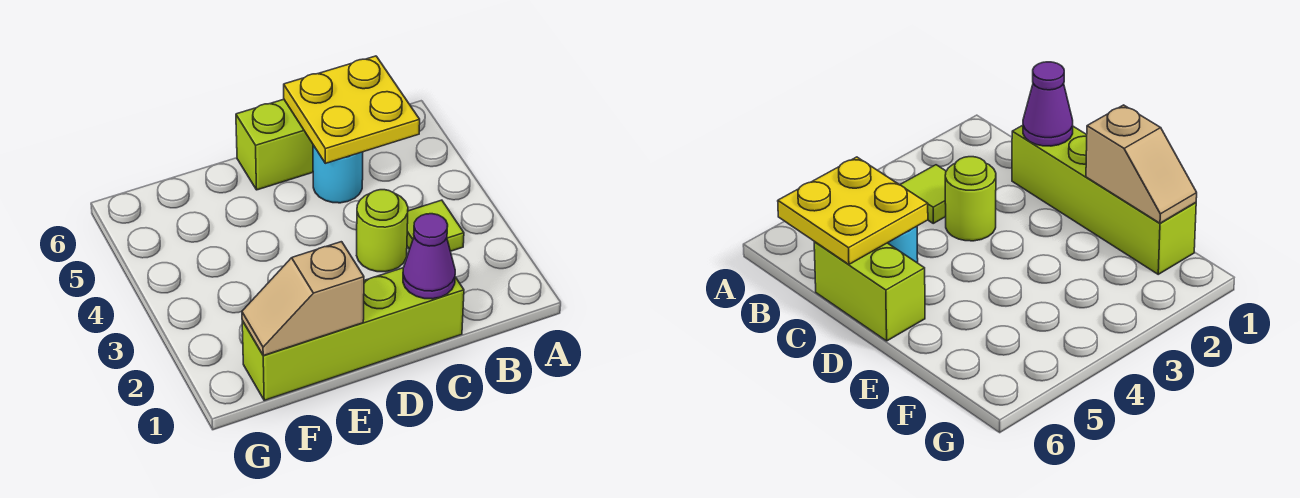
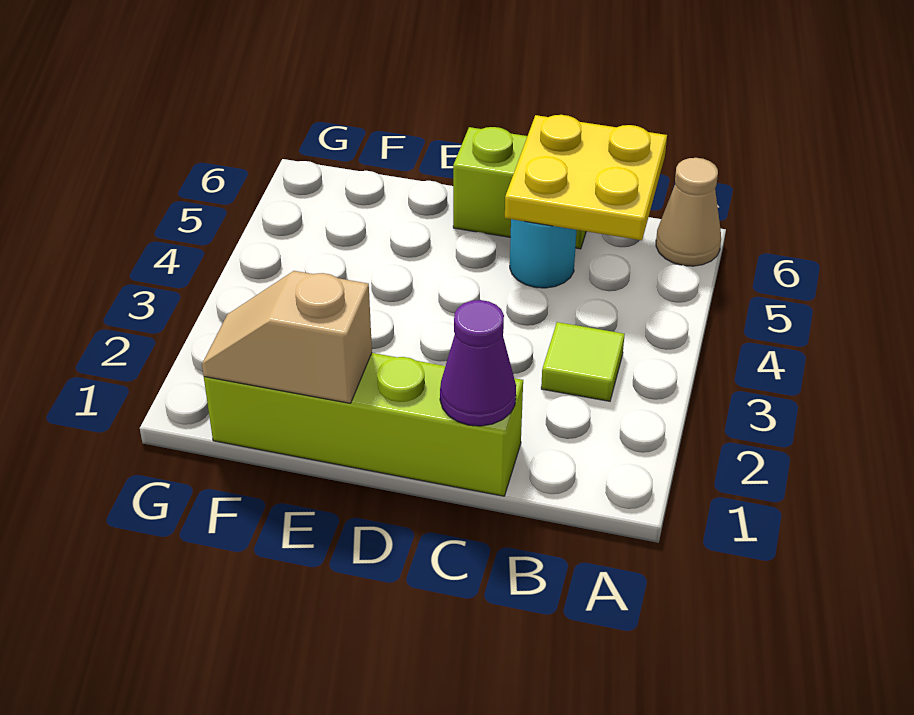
none -> tan cone A6 level 1
lime round brick C3 level 1 -> none

